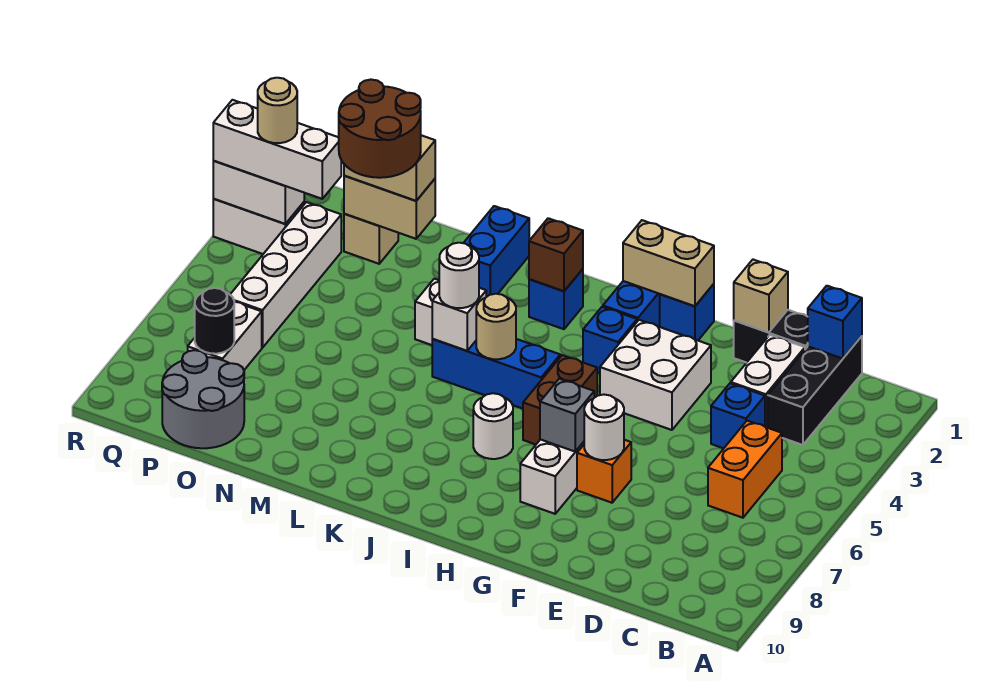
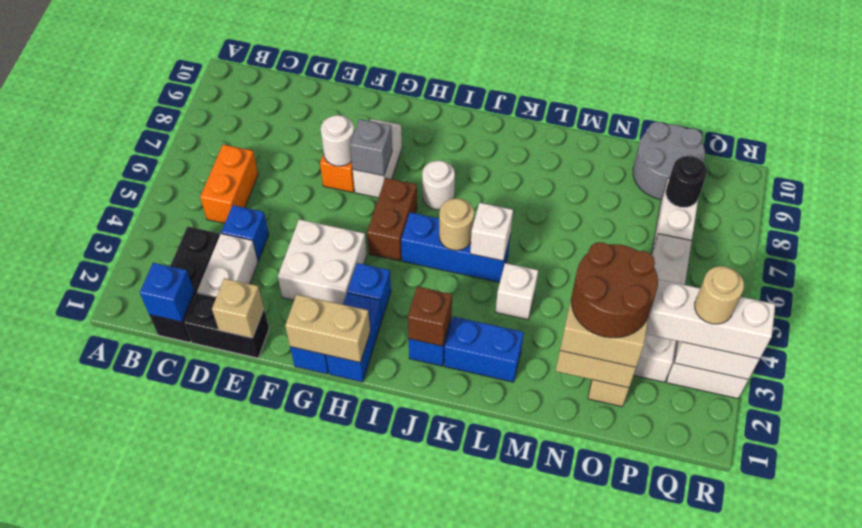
white round brick K5 level 3 -> none
blue brick L1:L2 level 1 -> blue brick K2:L2 level 1

